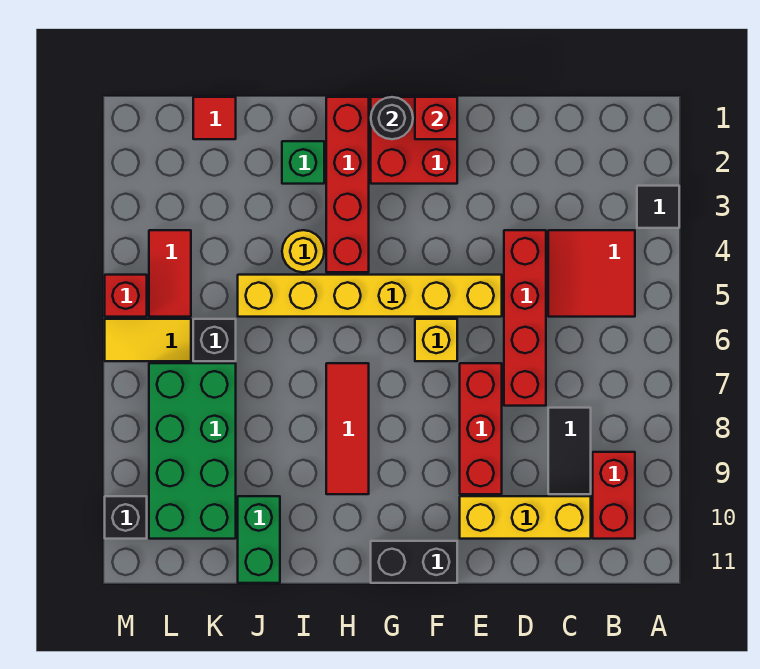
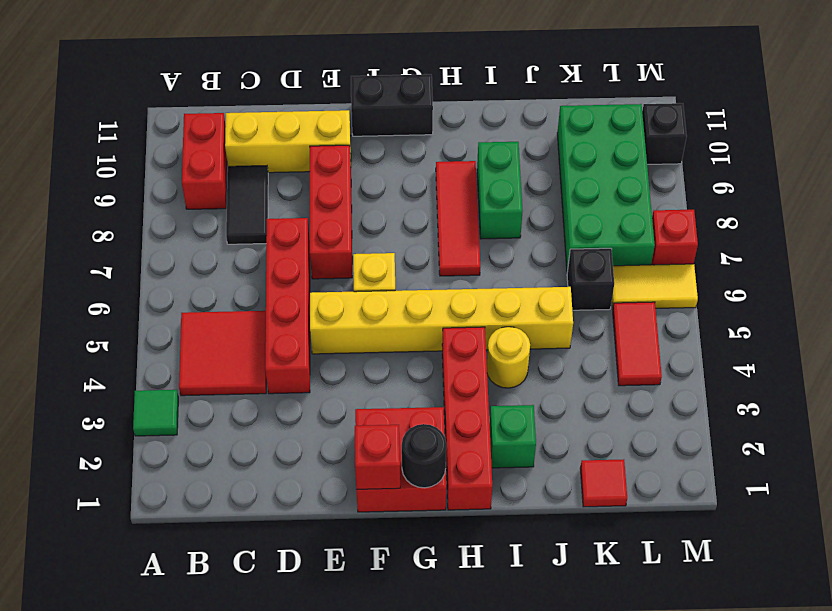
black tile A3 level 1 -> green tile A3 level 1
green brick J10:J11 level 1 -> green brick I8:I9 level 1
red brick M5 level 1 -> red brick M7 level 1

